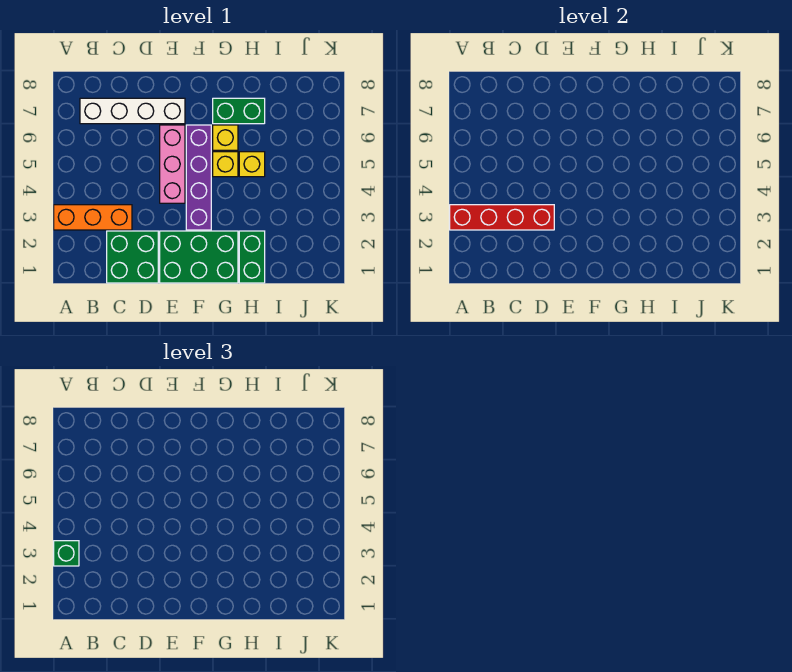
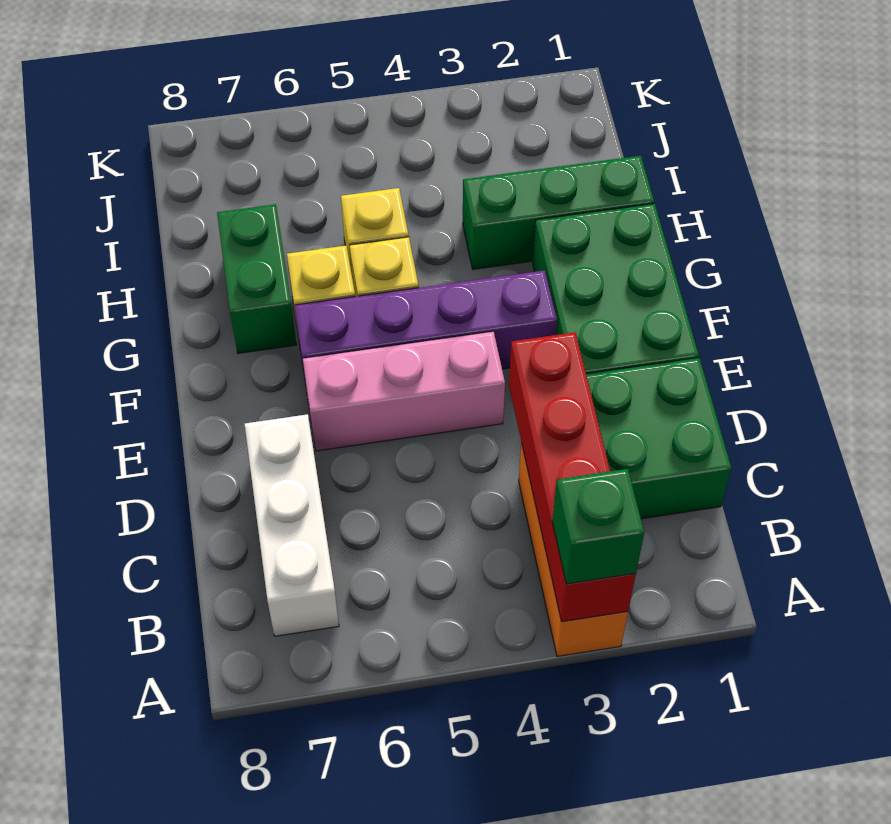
white brick B7:E7 level 1 -> white brick B7:D7 level 1
green brick H1:H2 level 1 -> green brick H1:H3 level 1

